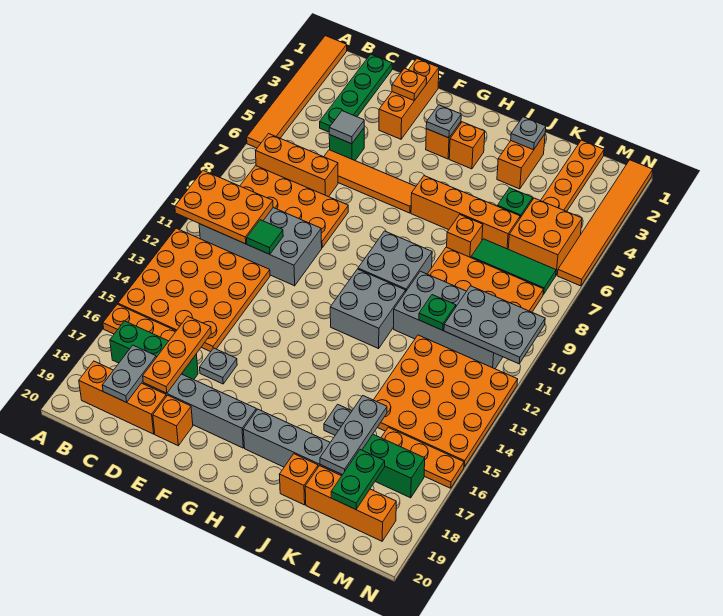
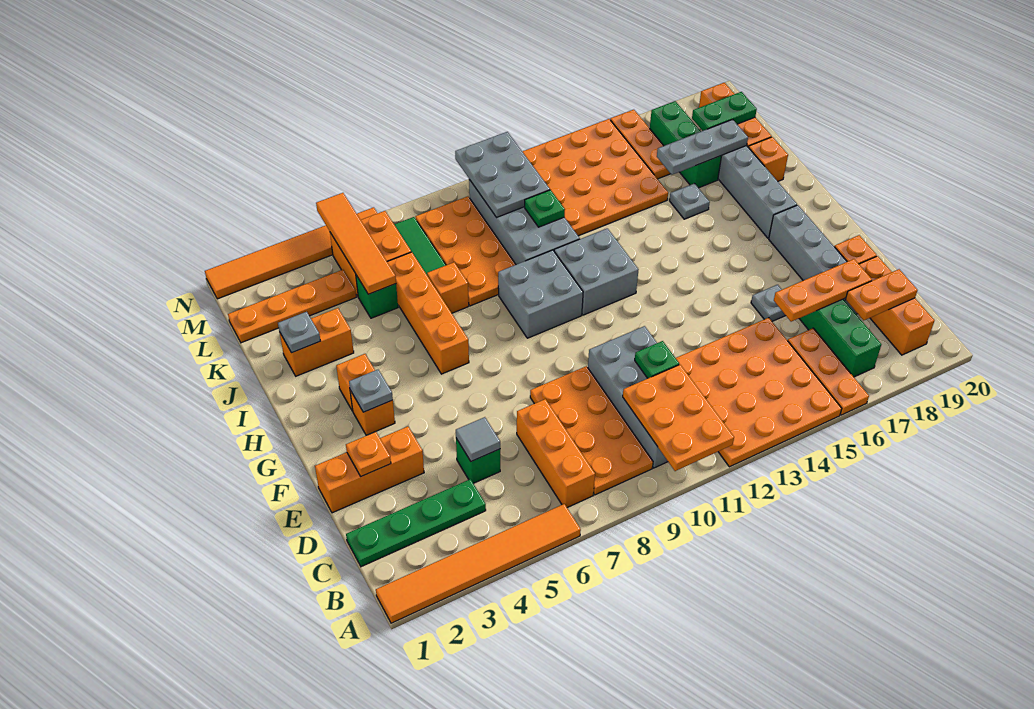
grey plate C18:C19 level 2 -> orange plate C18:C19 level 2
orange tile D6:G6 level 1 -> orange tile K5:N5 level 2
green tile D11 level 2 -> green plate D11 level 2

